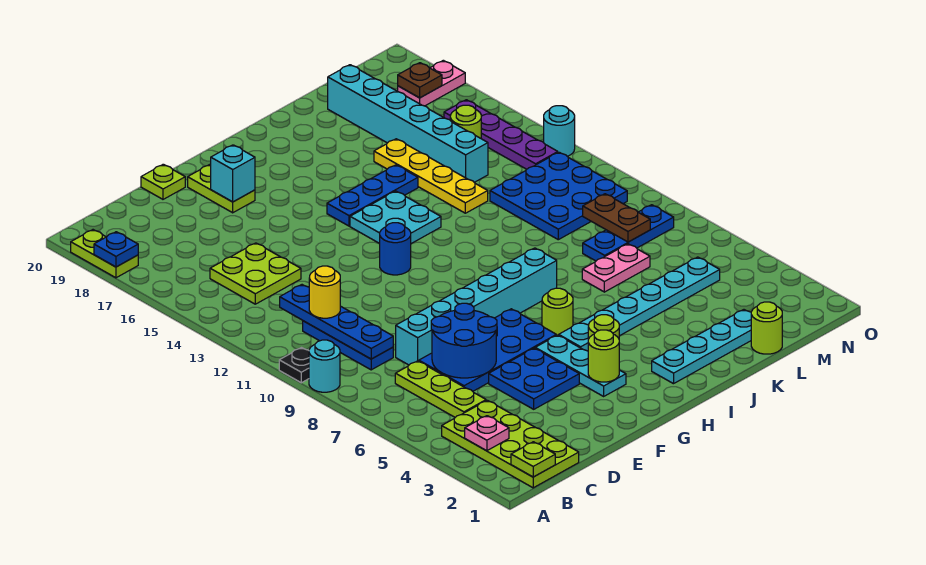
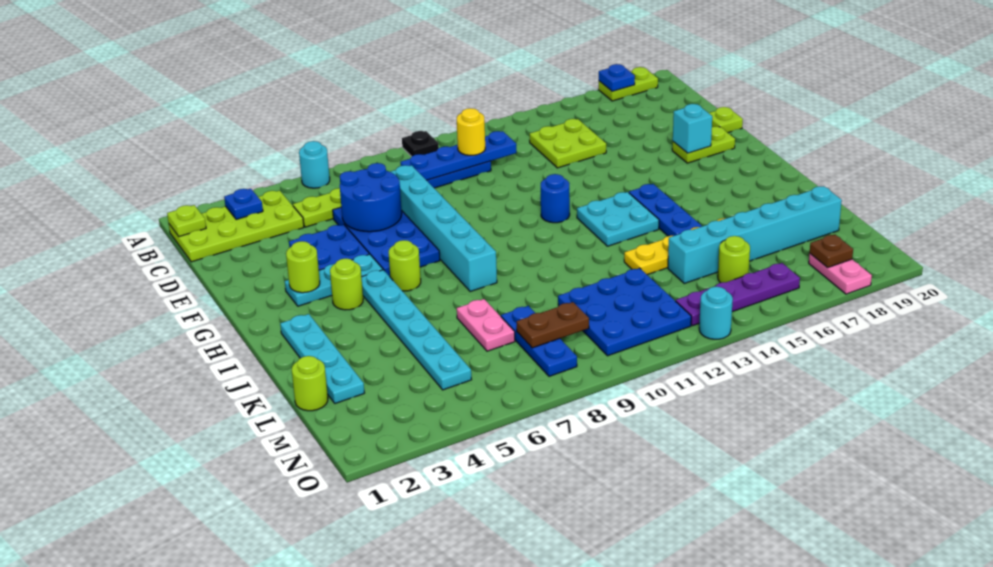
cyan round brick A9 level 1 -> cyan round brick A6 level 1
pink plate B3 level 2 -> blue plate B3 level 2

